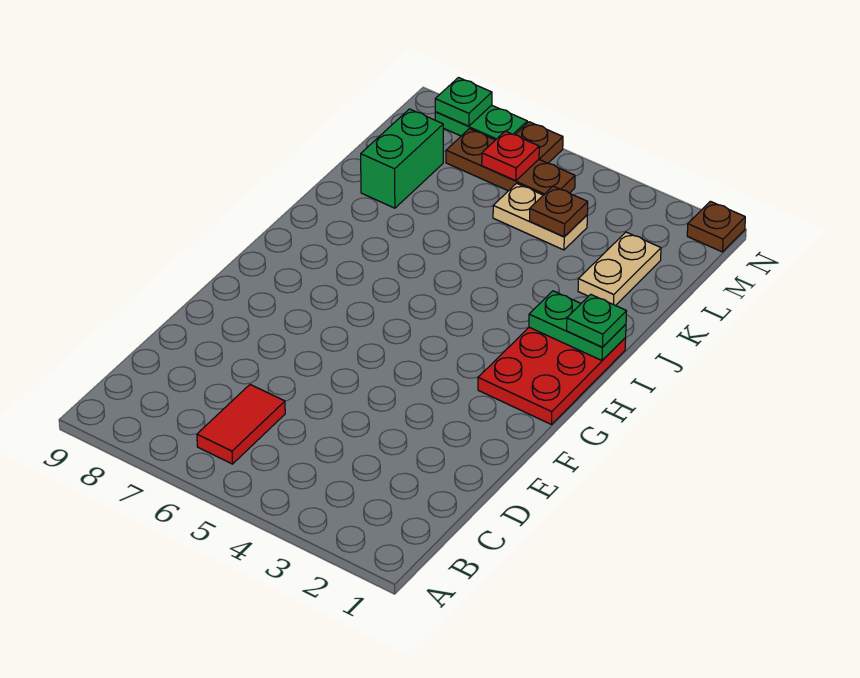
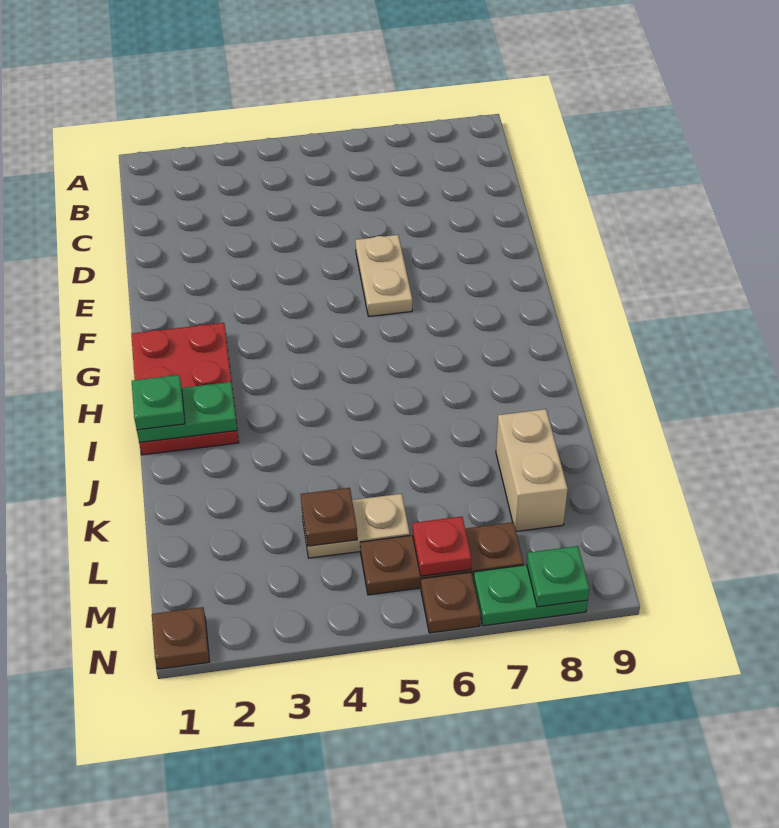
red tile B6:C6 level 1 -> none
tan plate K2:L2 level 1 -> tan plate E6:F6 level 1
green brick K8:L8 level 1 -> tan brick K8:L8 level 1

